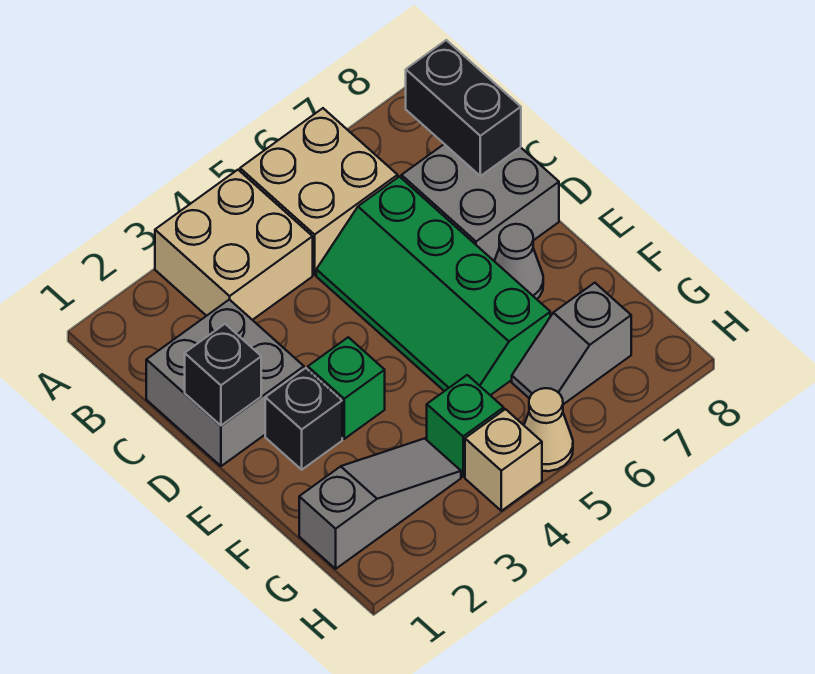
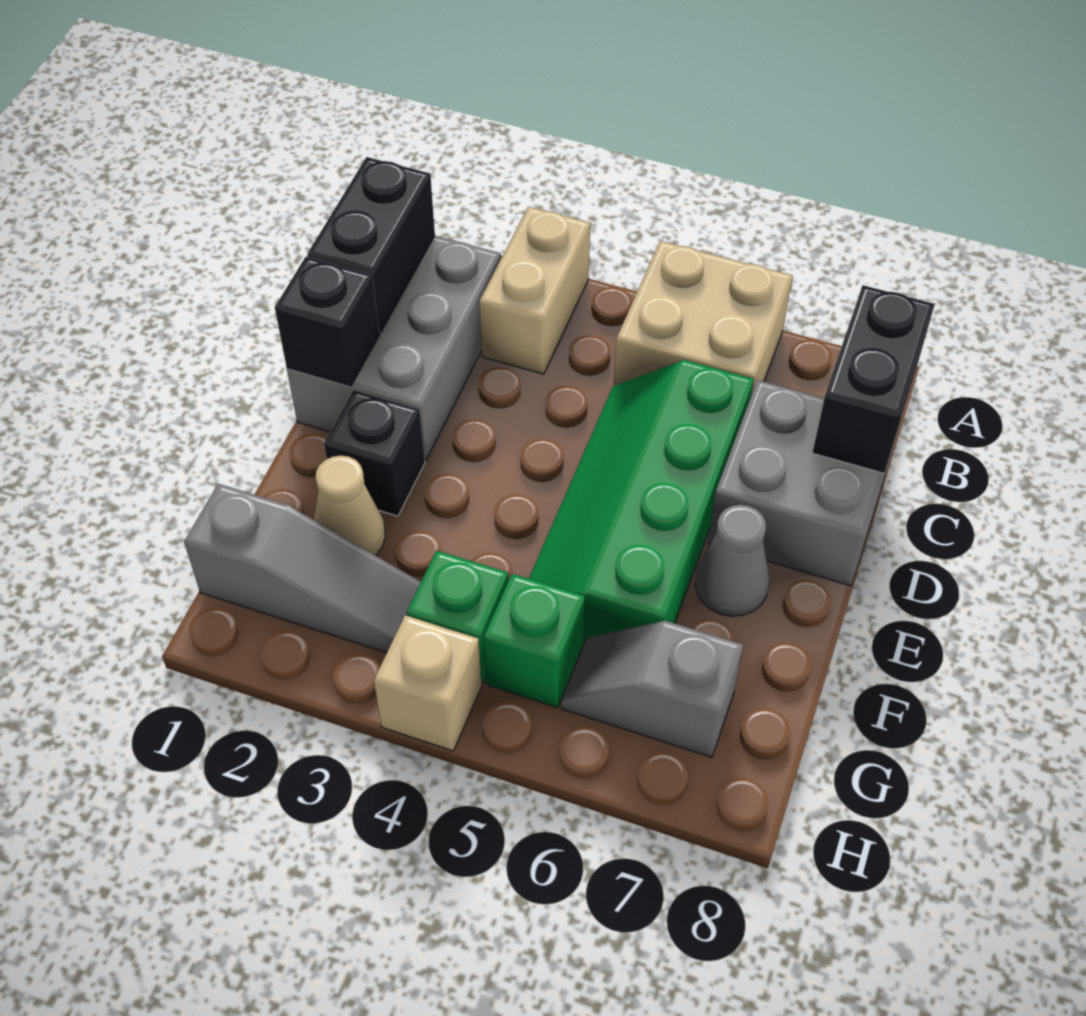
tan brick A3:B4 level 1 -> tan brick A3:B3 level 1
none -> black brick B1:C1 level 2
grey brick C1:D2 level 1 -> grey brick B1:D2 level 1
green brick E3 level 1 -> green brick G5 level 1
tan cone H5 level 1 -> tan cone F2 level 1

